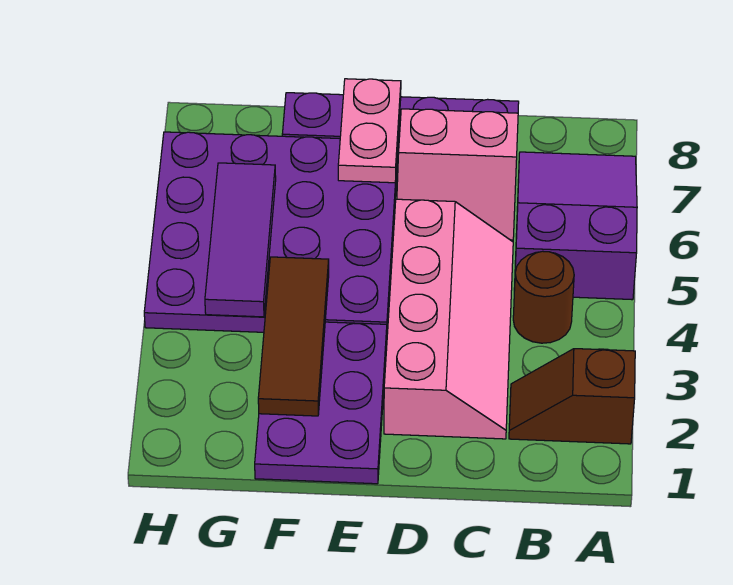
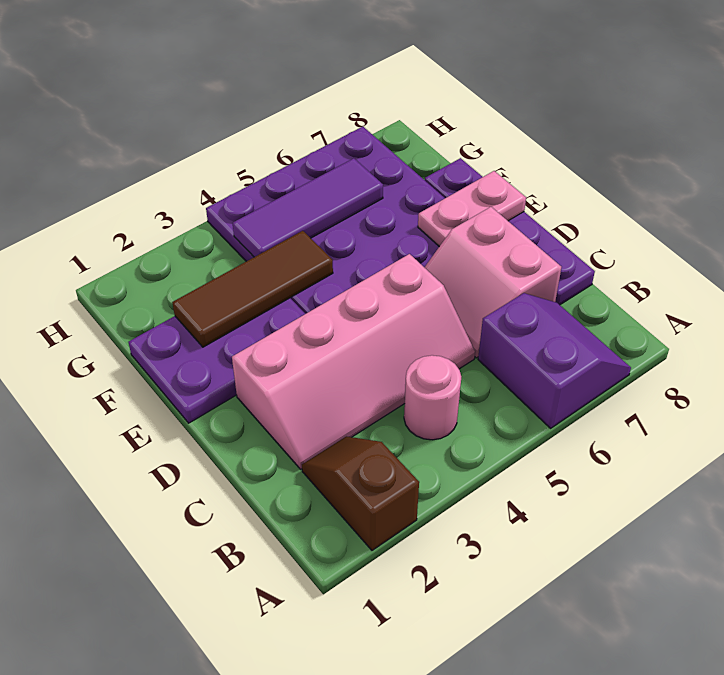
purple slope A5:B7 level 1 top 5 -> purple slope A6:B7 level 1 top 6
brown round brick B4 level 1 -> pink round brick B4 level 1

